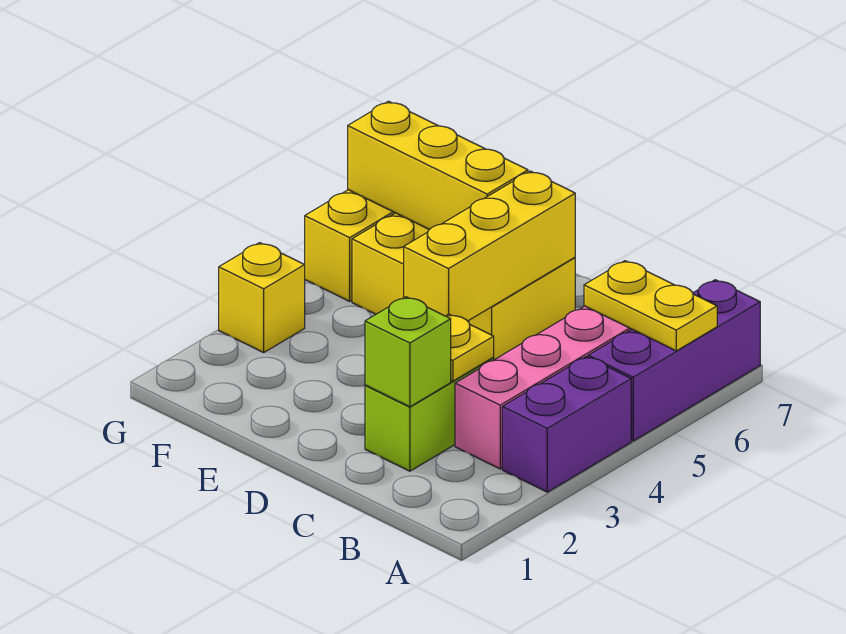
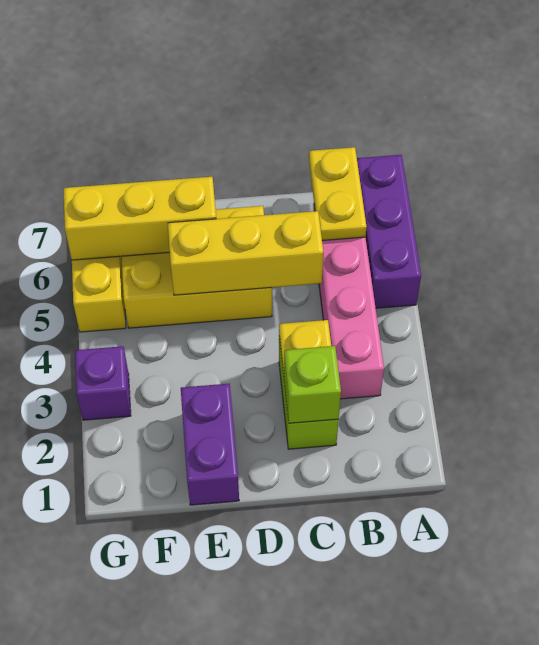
purple brick A3:A4 level 1 -> purple brick E1:E2 level 1
yellow plate A6:B6 level 2 -> yellow plate B6:B7 level 2
yellow brick D4:D6 level 2 -> yellow brick C5:E5 level 2
yellow brick G3 level 1 -> purple brick G3 level 1

